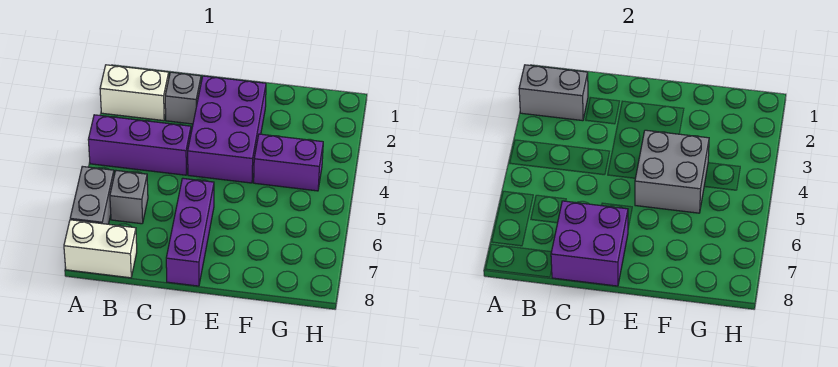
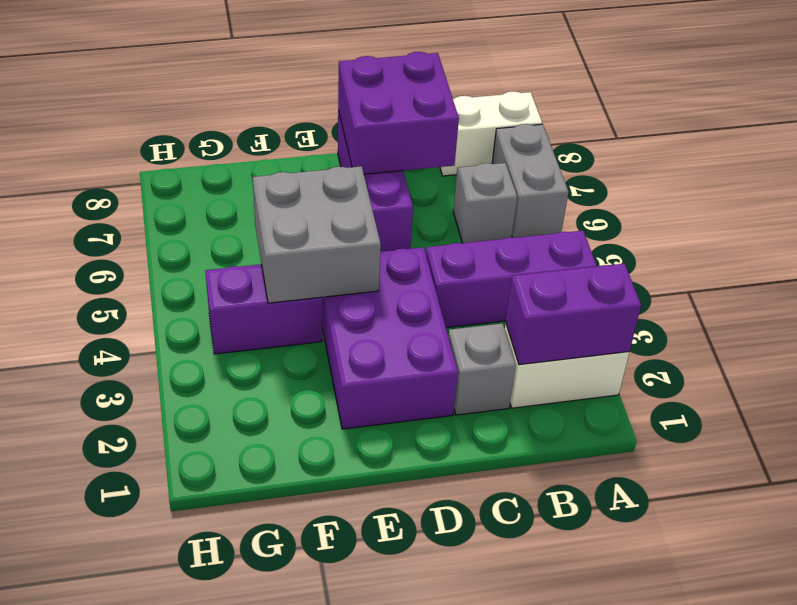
grey brick A2:B2 level 2 -> purple brick A2:B2 level 2

